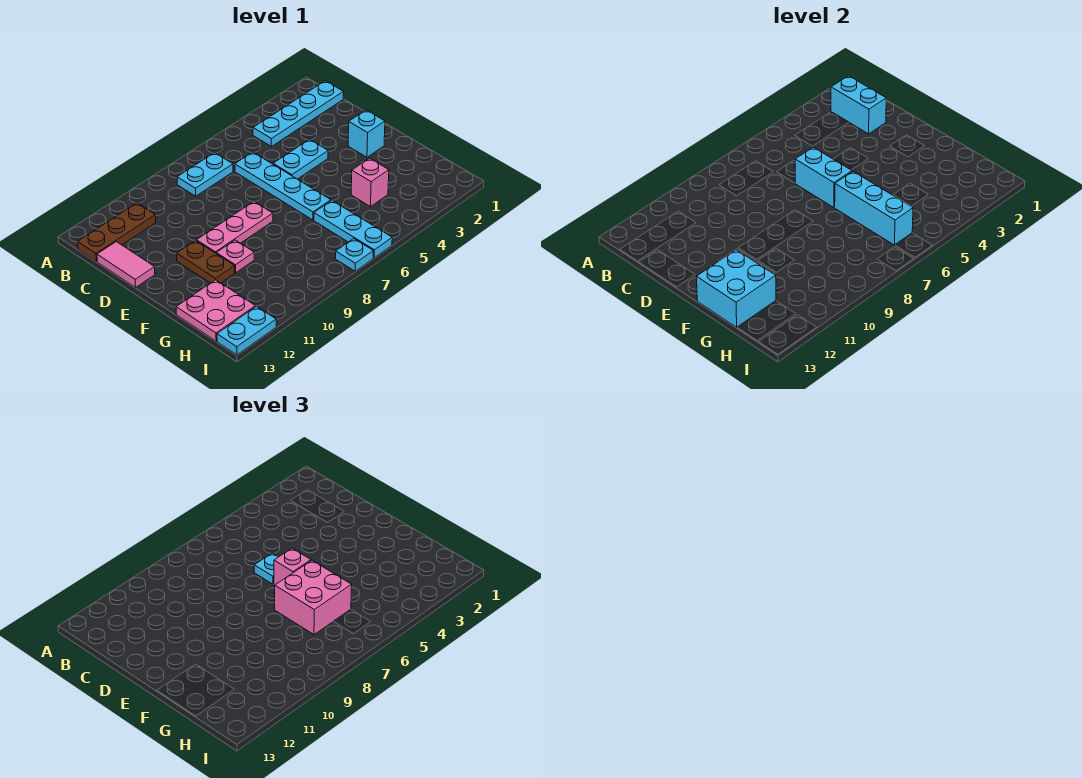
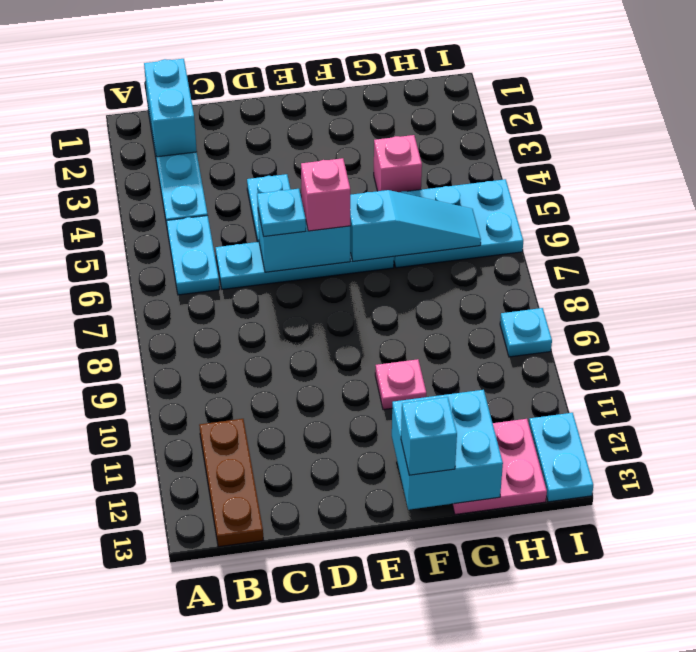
cyan brick B2:C2 level 2 -> cyan brick B1:B2 level 2
cyan plate B7:B8 level 1 -> cyan plate B5:B6 level 1
pink tile C13:D13 level 1 -> none
cyan brick E2 level 1 -> cyan brick F13 level 3
pink plate E8:E10 level 1 -> none
brown plate E11:F11 level 1 -> none
cyan brick F6:H6 level 2 -> cyan slope F6:H6 level 2 top F
pink brick F6:G7 level 3 -> none
cyan plate G6:I6 level 1 -> cyan plate G5:I6 level 1
cyan plate I7 level 1 -> cyan plate I9 level 1

